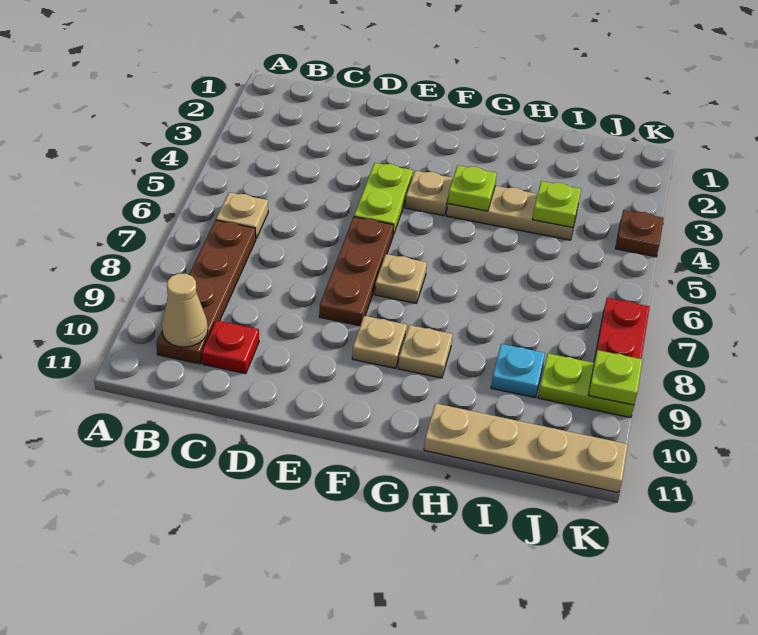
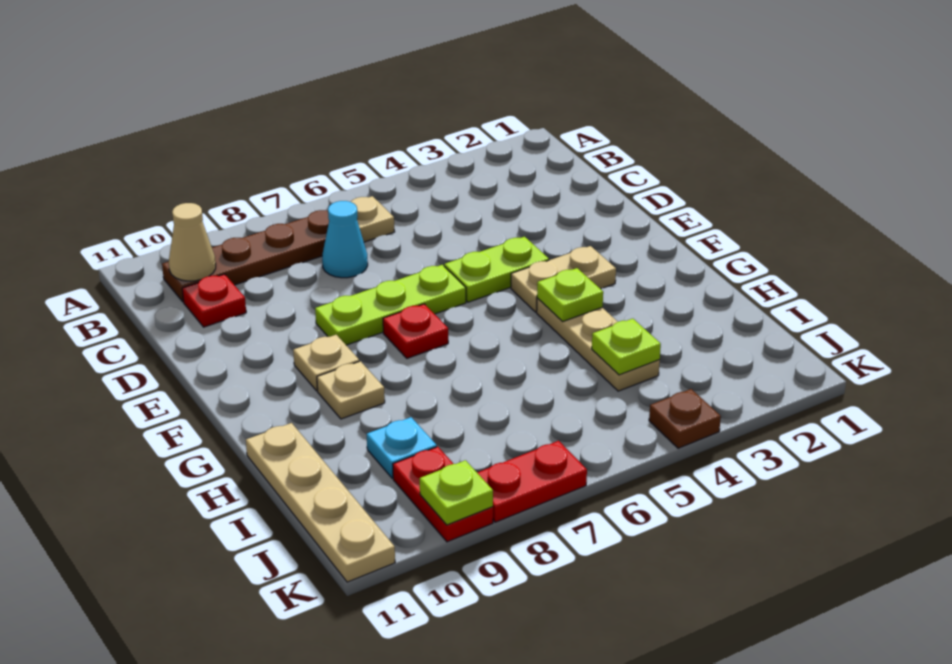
none -> cyan cone C7 level 1
brown plate E6:E8 level 1 -> lime plate E6:E8 level 1
tan plate F4 level 1 -> tan plate F3:F4 level 1
tan plate F7 level 1 -> red plate F7 level 1
lime plate J9:K9 level 1 -> red plate J9:K9 level 1

